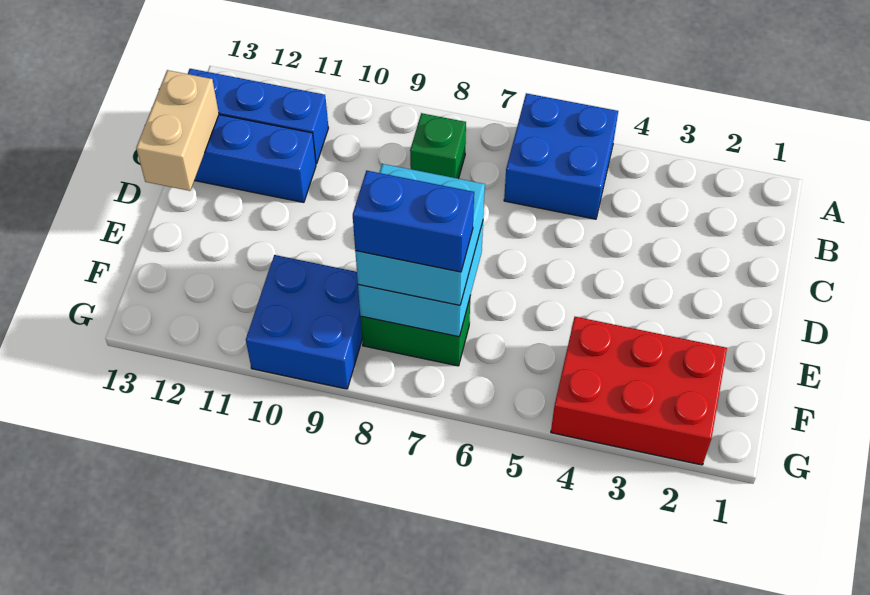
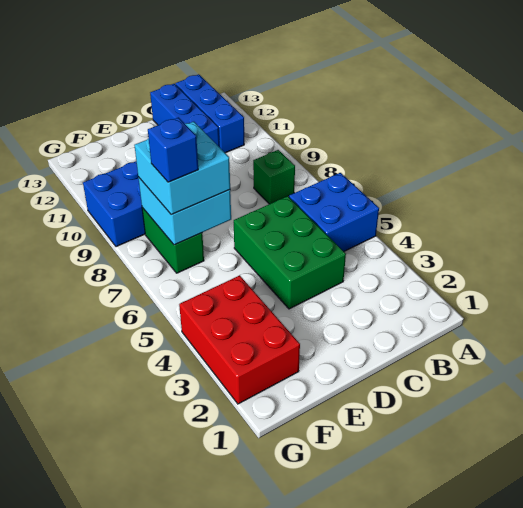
none -> green brick C4:D6 level 1
tan brick C13:D13 level 2 -> none
blue brick F7:F8 level 4 -> blue brick F7 level 4

